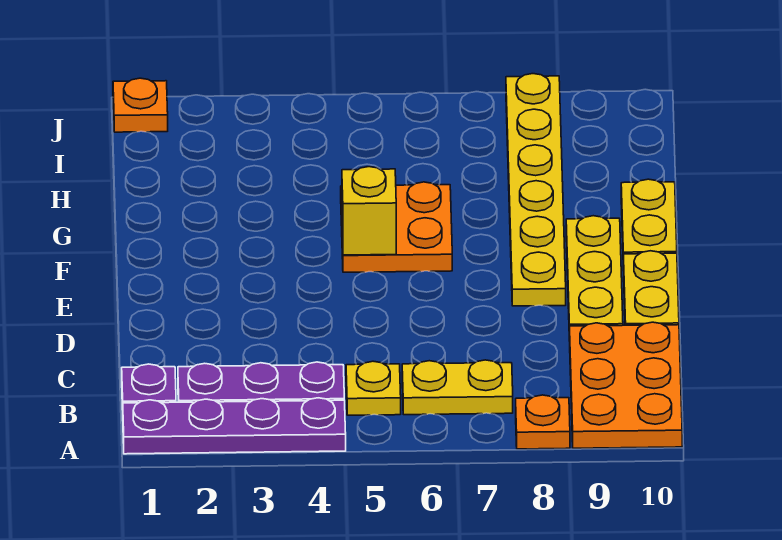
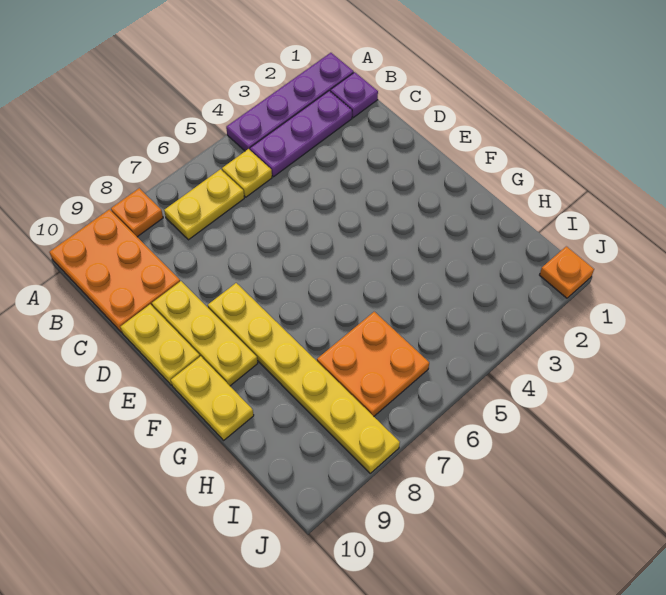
orange plate F5:G6 level 1 -> orange plate H6:I7 level 1
yellow brick F5 level 2 -> none

